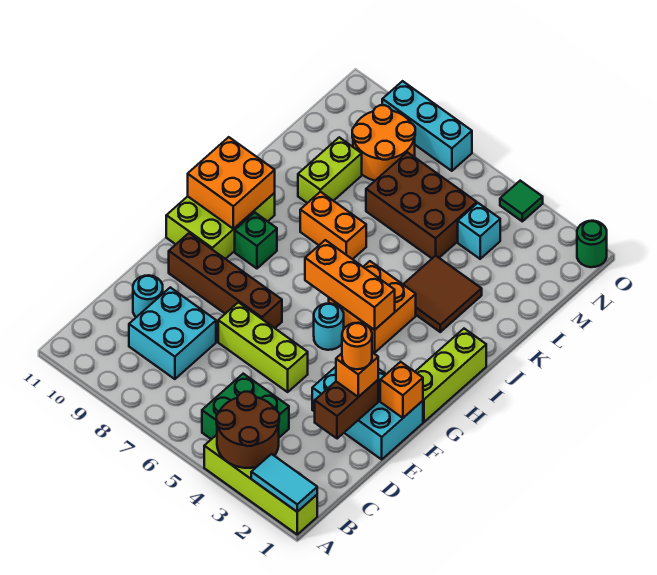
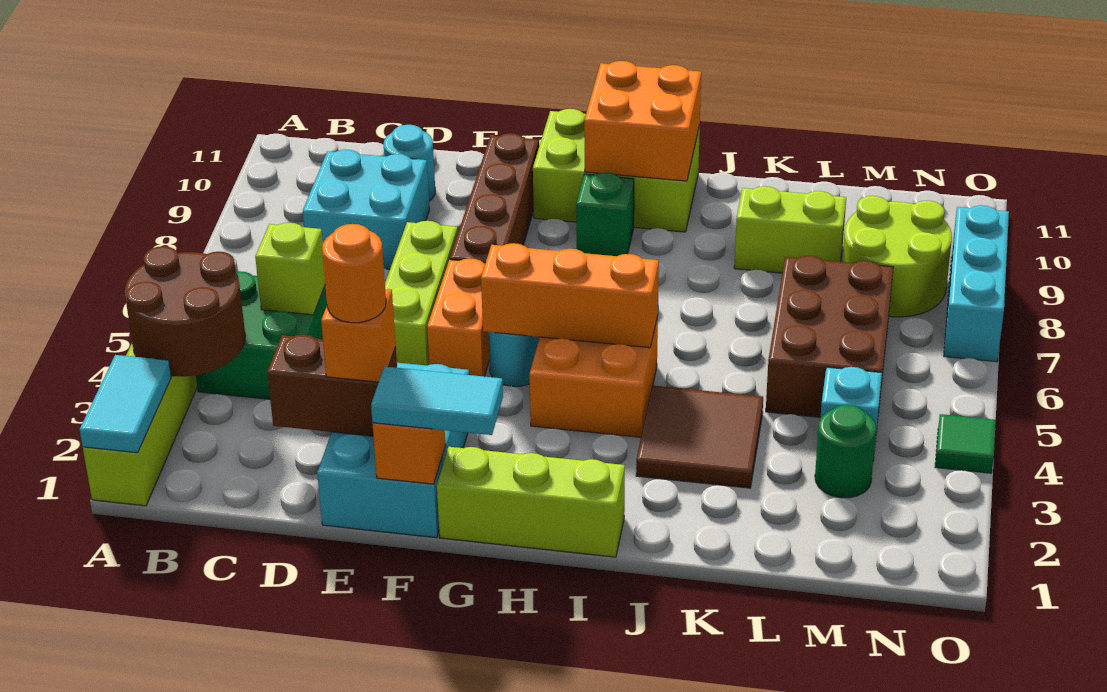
none -> lime brick C5 level 2
none -> cyan tile F1:G1 level 3
orange brick H4:H6 level 2 -> orange brick G5:I5 level 2
orange brick J7:J8 level 1 -> orange brick F5:F6 level 1
orange round brick M8:N9 level 1 -> lime round brick M8:N9 level 1
green round brick O1 level 1 -> green round brick M3 level 1

